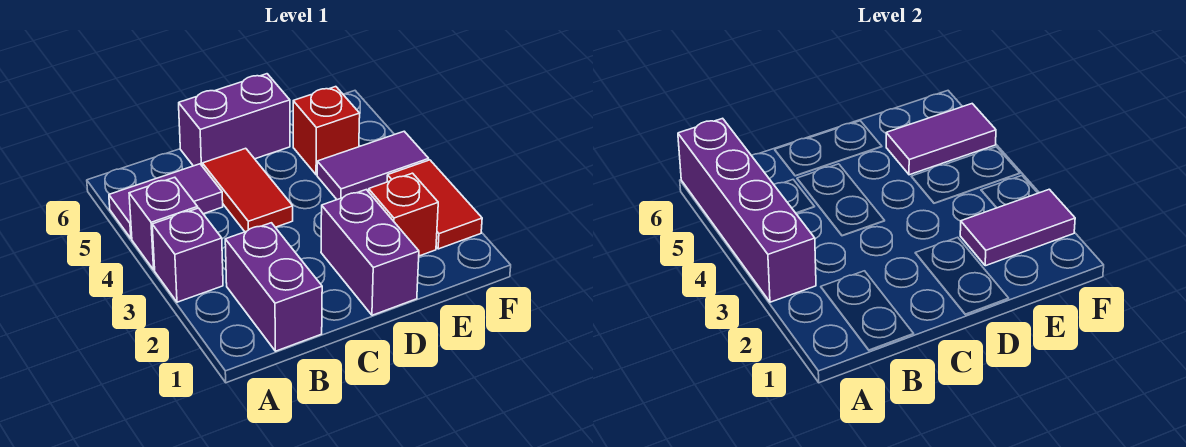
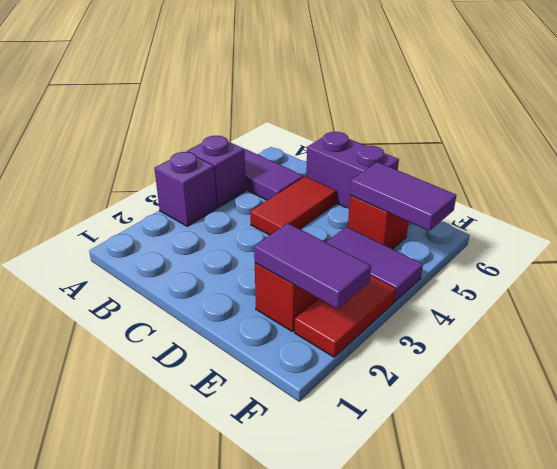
purple brick A3:A6 level 2 -> none
purple brick B1:B2 level 1 -> none
purple brick D1:D2 level 1 -> none

